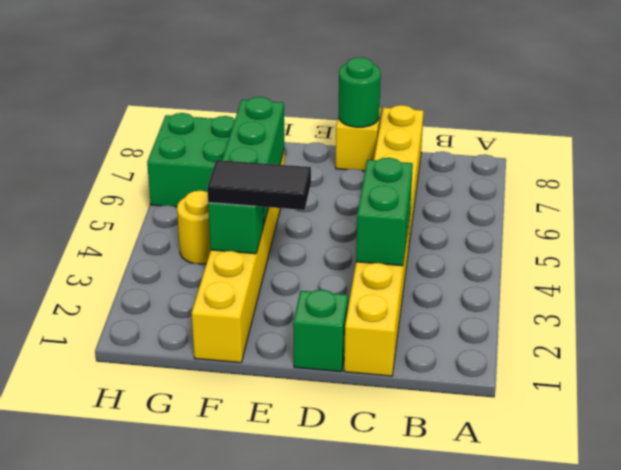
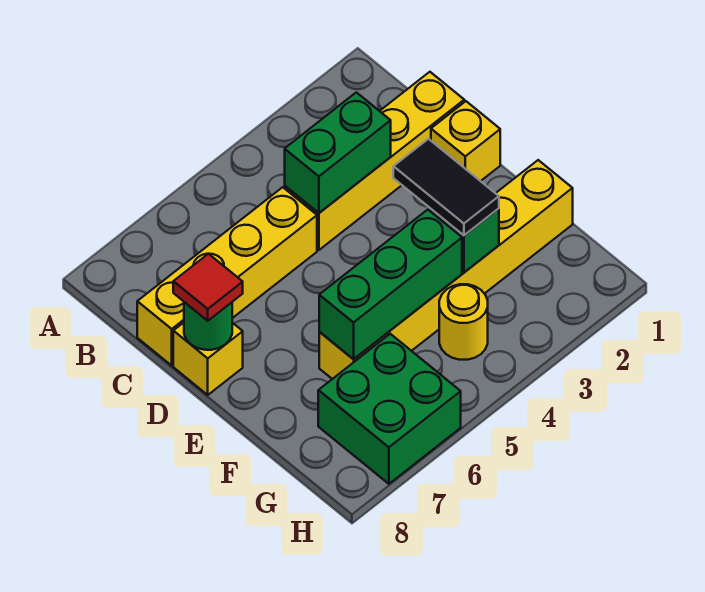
green brick D1 level 1 -> yellow brick D1 level 1
none -> red tile D8 level 3

